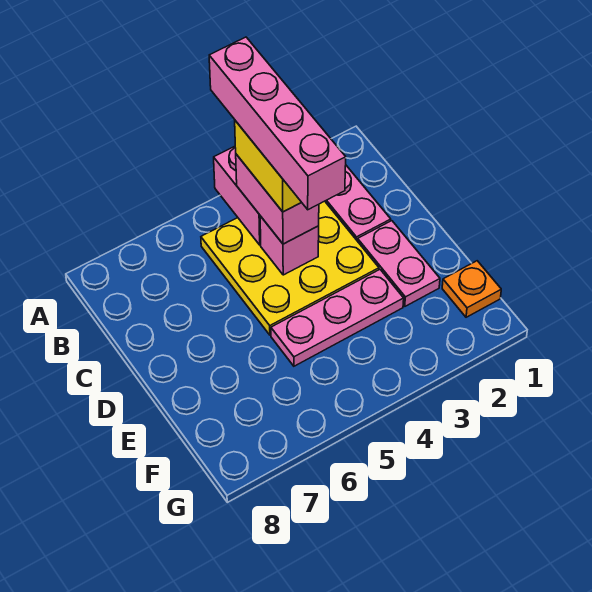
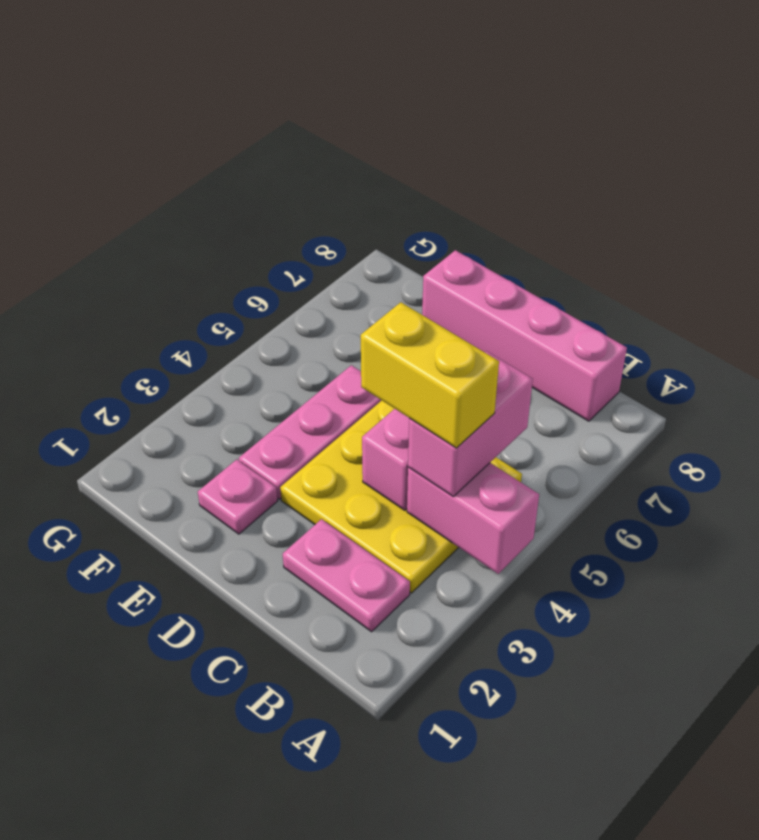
pink brick A4:D4 level 5 -> pink brick B8:E8 level 1
pink brick B4:C4 level 3 -> pink brick B4:B5 level 3
pink plate D2:E2 level 1 -> pink plate E2 level 1
orange plate F1 level 1 -> none

